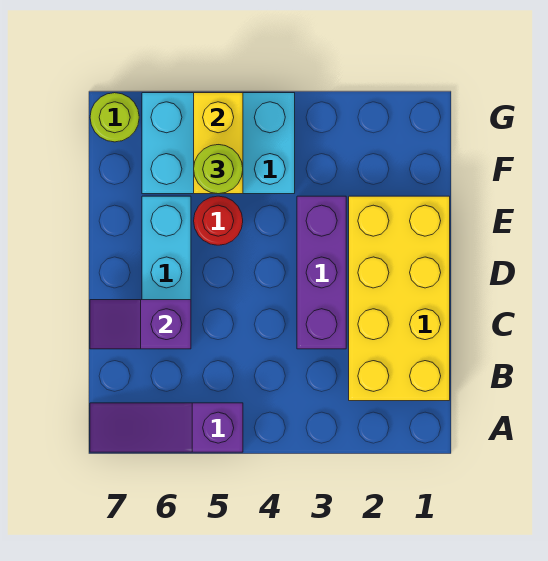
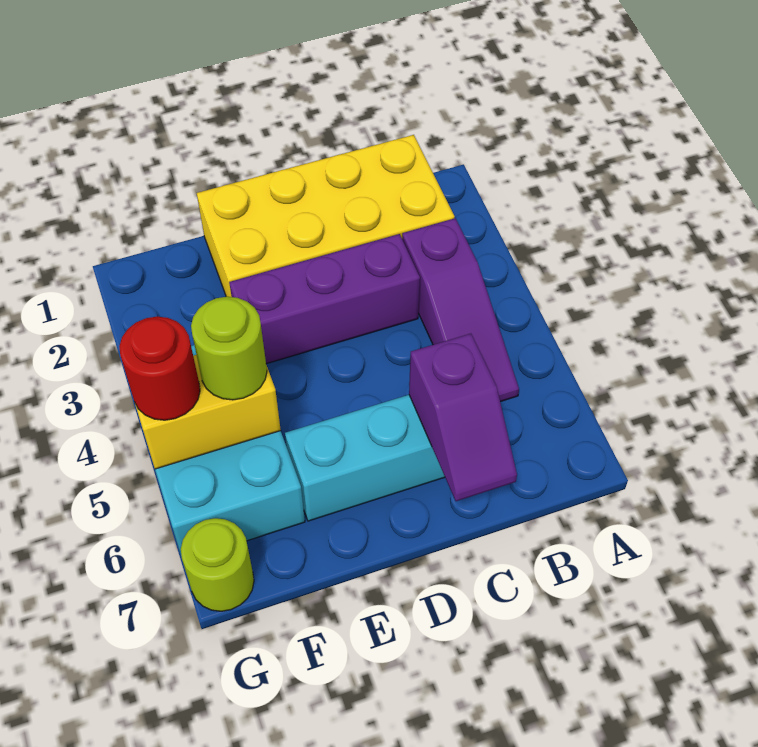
purple slope A5:A7 level 1 top 5 -> purple slope B3:B5 level 1 top 3
red round brick E5 level 1 -> red round brick G5 level 3

